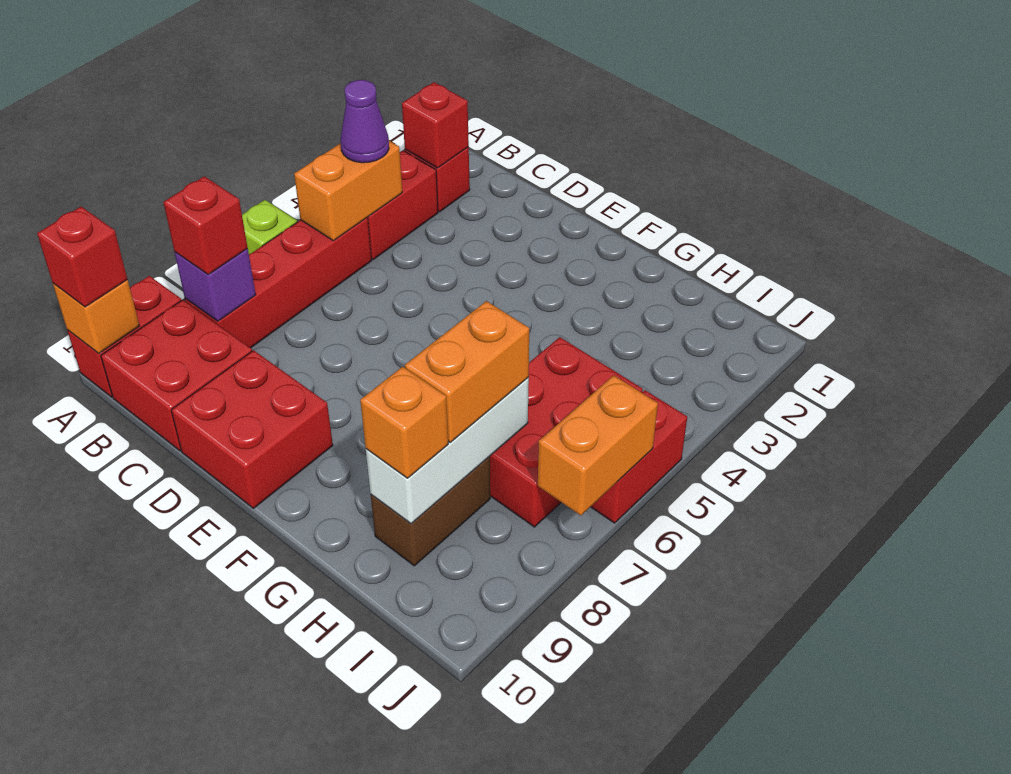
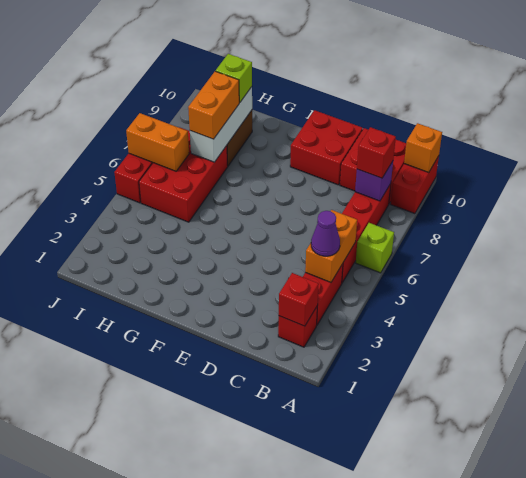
red brick A10 level 3 -> none
orange brick H9 level 3 -> lime brick H9 level 3
orange brick J6:J7 level 2 -> orange brick I6:J6 level 2

